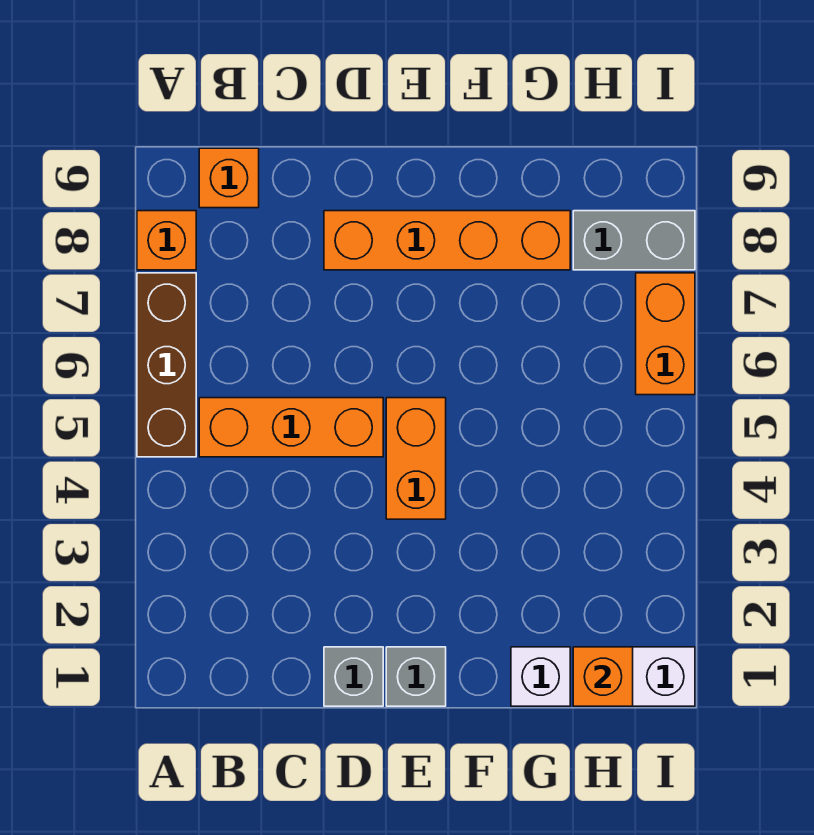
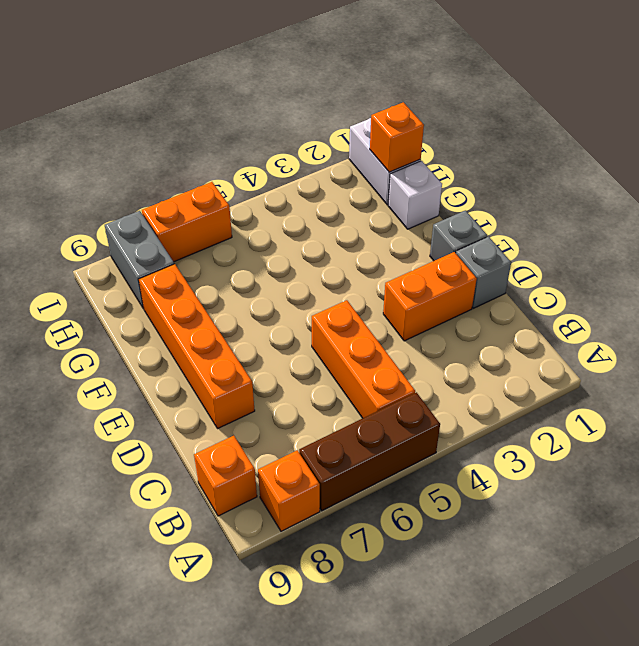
orange brick E4:E5 level 1 -> orange brick D2:D3 level 1

